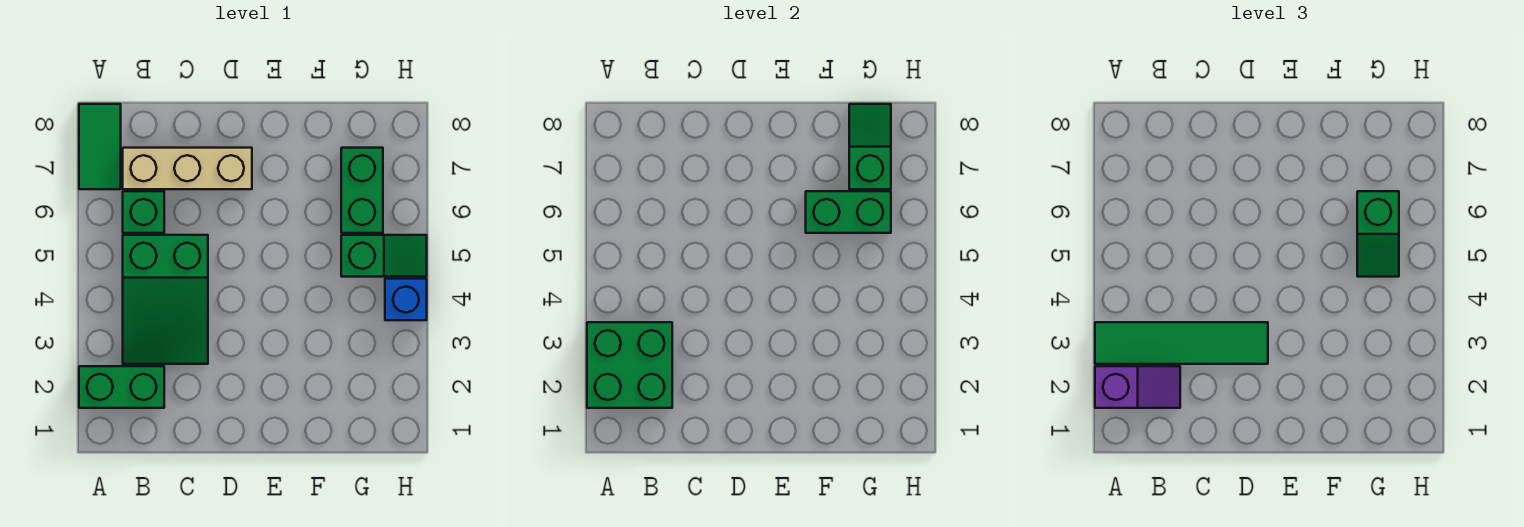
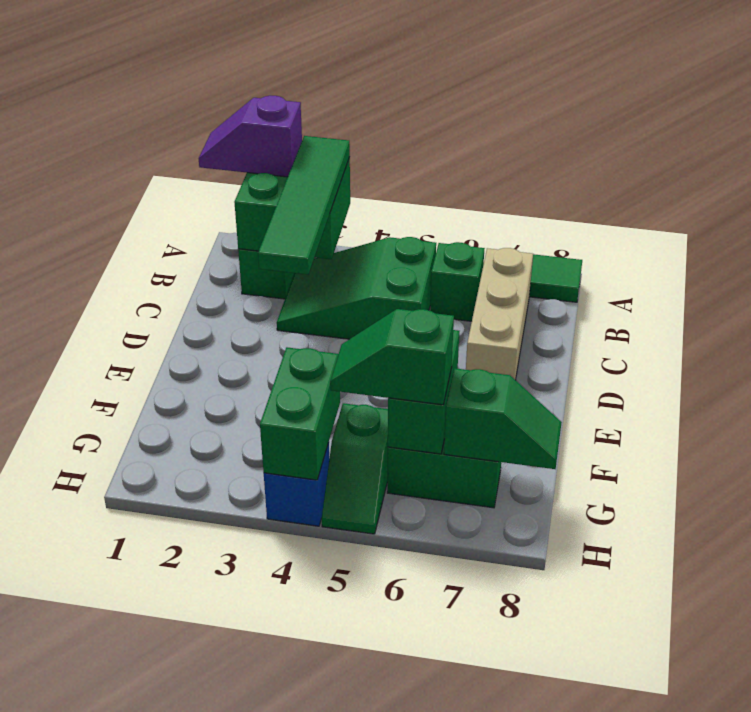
purple slope A2:B2 level 3 top A -> purple slope A1:A2 level 3 top 2
none -> green brick G4:H4 level 2

